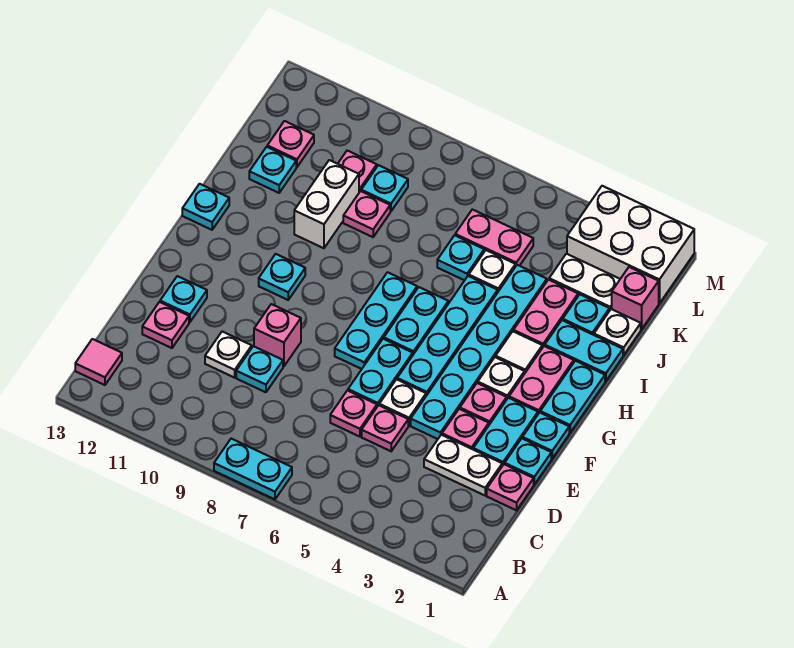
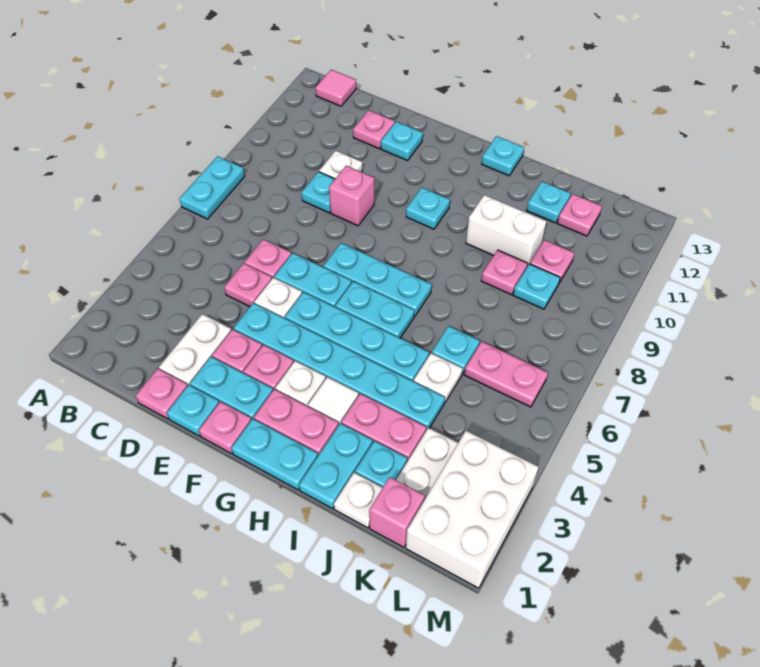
cyan plate F1 level 1 -> pink plate F1 level 1
pink plate K5:K6 level 1 -> pink plate K6:L6 level 1

